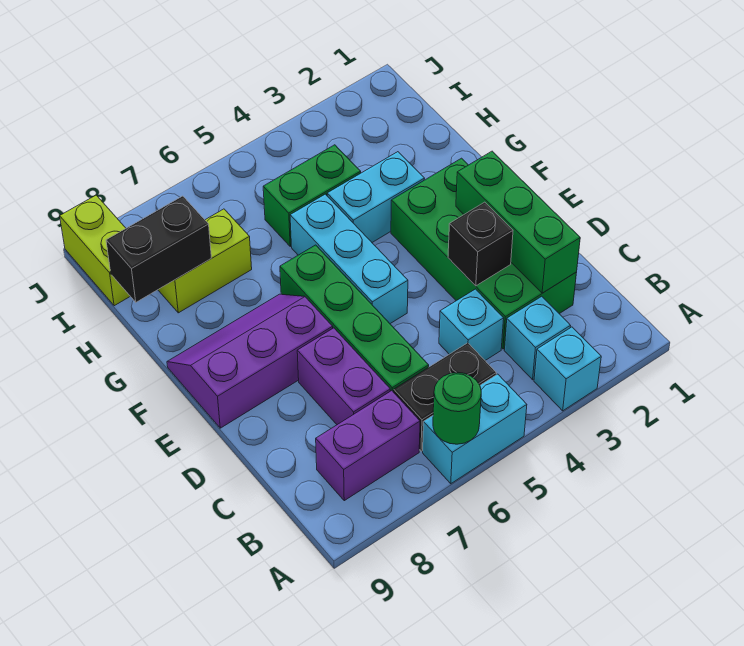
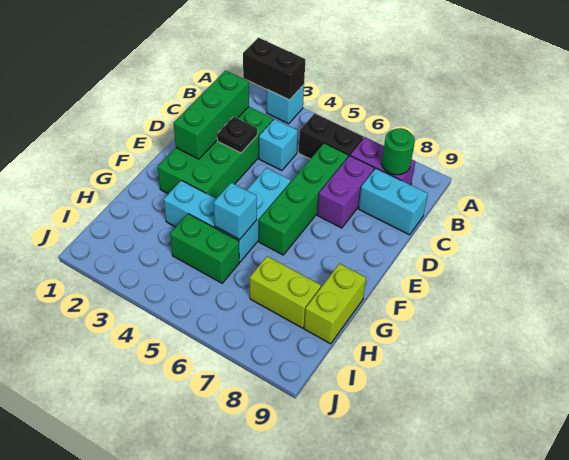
cyan brick A5:A6 level 1 -> cyan brick C8:C9 level 1
green round brick A6 level 2 -> green round brick B8 level 2
cyan brick B3 level 1 -> cyan brick G5 level 2
black brick D3 level 2 -> black plate D3 level 2
purple slope E7:F9 level 1 top E -> none
black brick H8:H9 level 2 -> black brick A2:A3 level 2
lime brick I9:J9 level 1 -> lime brick G9:H9 level 1

